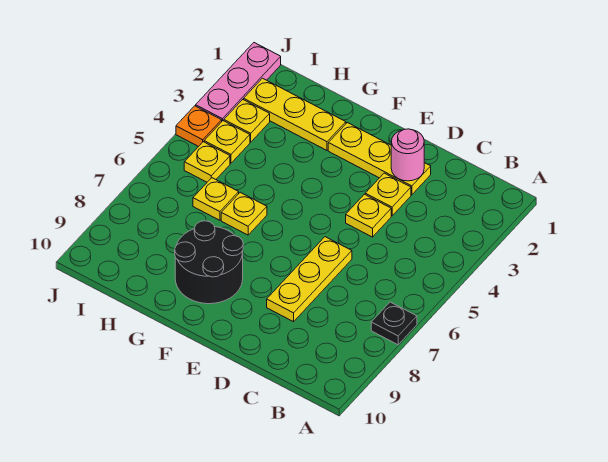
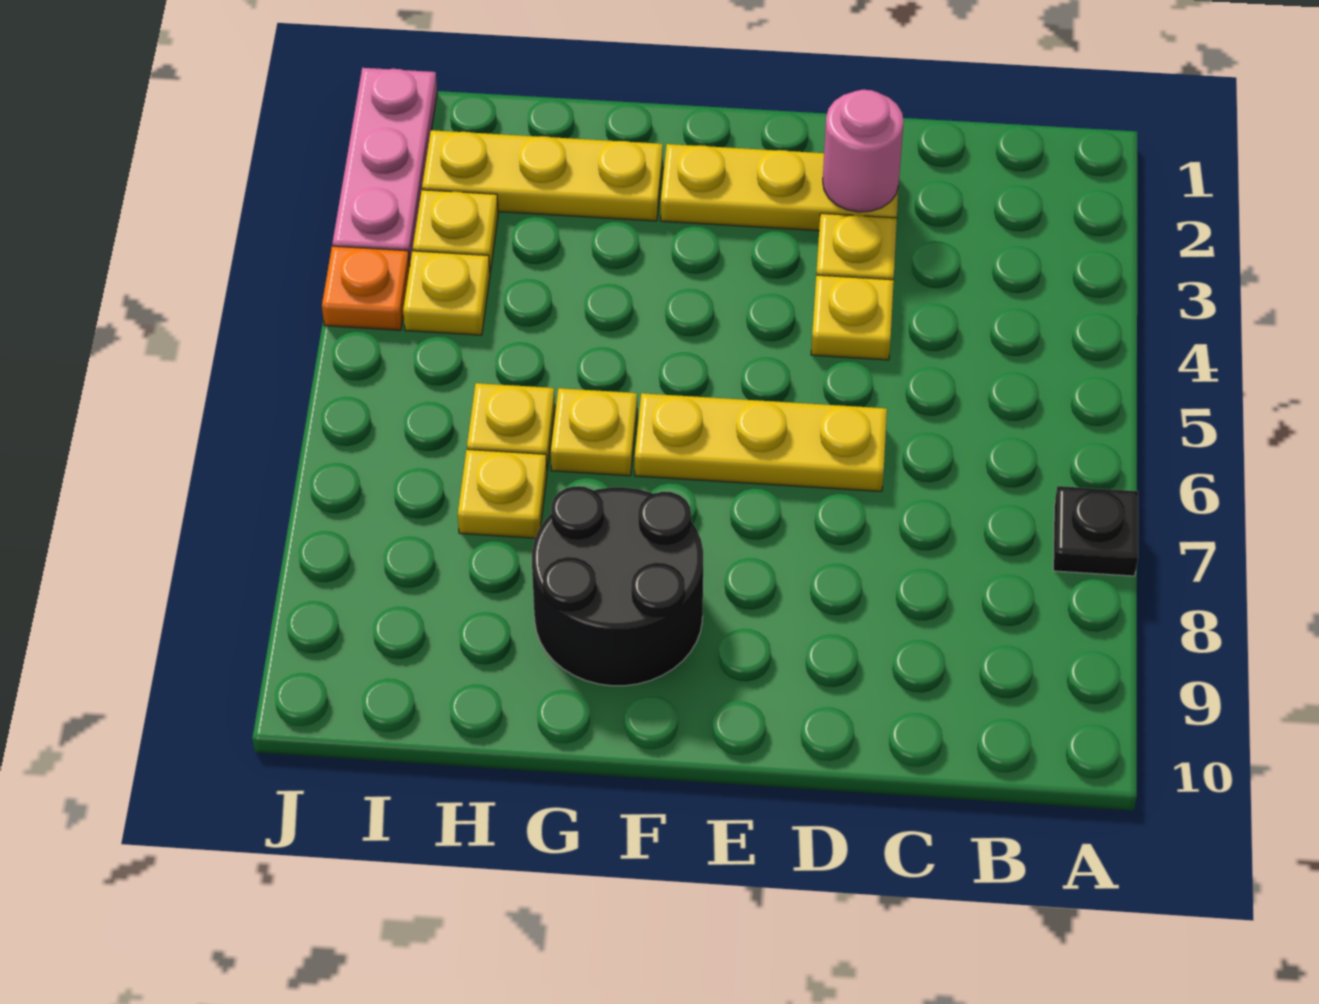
yellow plate D6:D8 level 1 -> yellow plate D6:F6 level 1
yellow plate I5 level 1 -> yellow plate H7 level 1

